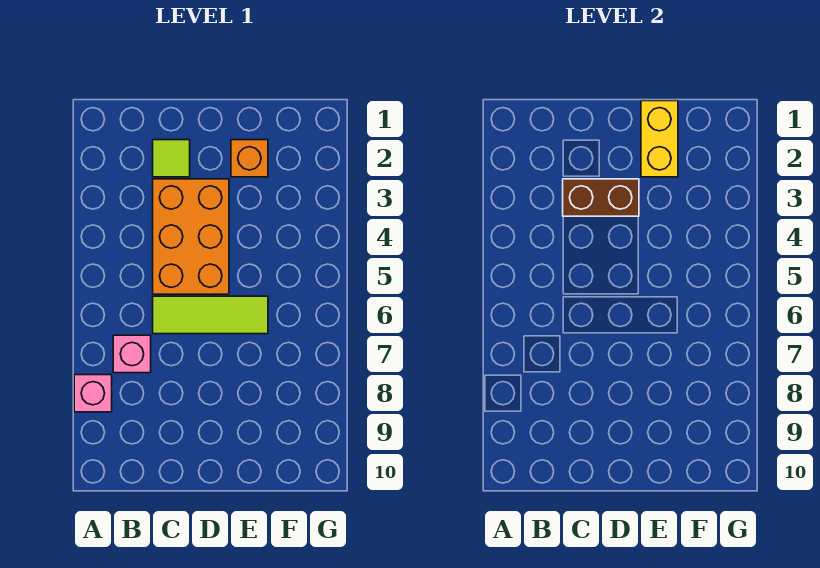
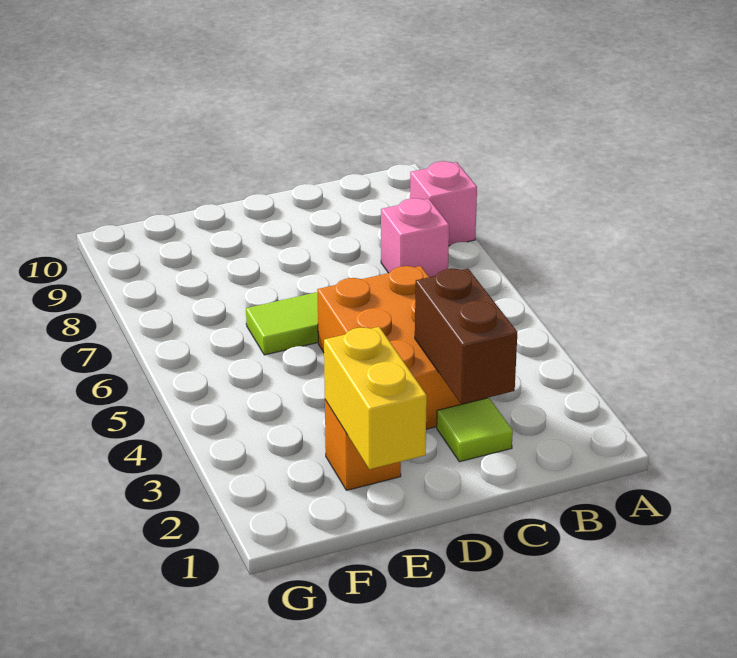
brown brick C3:D3 level 2 -> brown brick C2:C3 level 2

